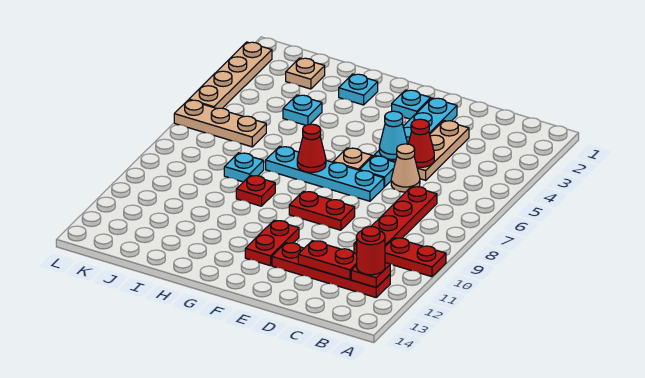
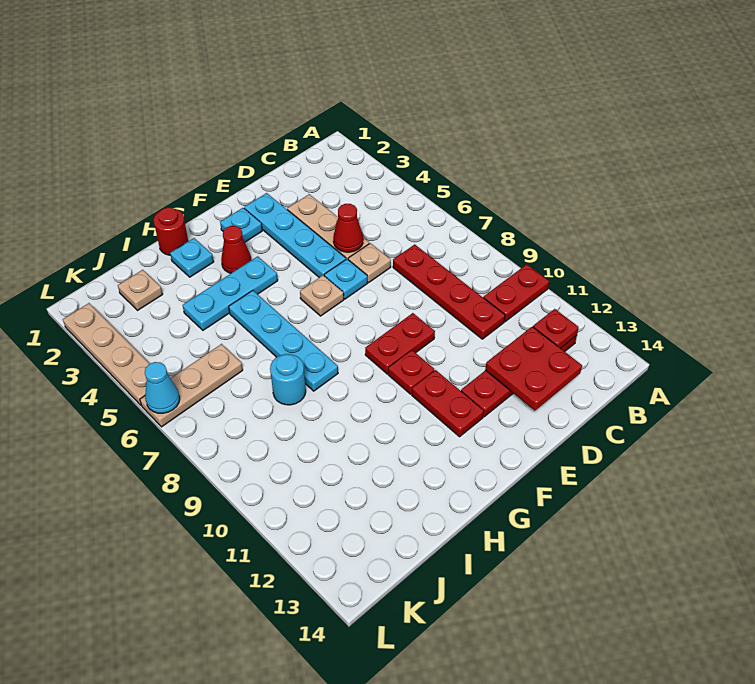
red round brick B12 level 3 -> red round brick H1 level 1
red plate C12:D12 level 2 -> red plate C12:D13 level 2
tan cone D6 level 1 -> tan plate D6 level 1
cyan cone E5 level 2 -> cyan cone L6 level 2
cyan plate E7:H7 level 1 -> cyan plate H5:H8 level 1
red cone G7 level 2 -> red cone G3 level 1
red plate H9 level 1 -> red plate F10 level 1
cyan plate I4 level 1 -> cyan plate G4:I4 level 1
cyan plate I8 level 1 -> cyan round brick I8 level 1

